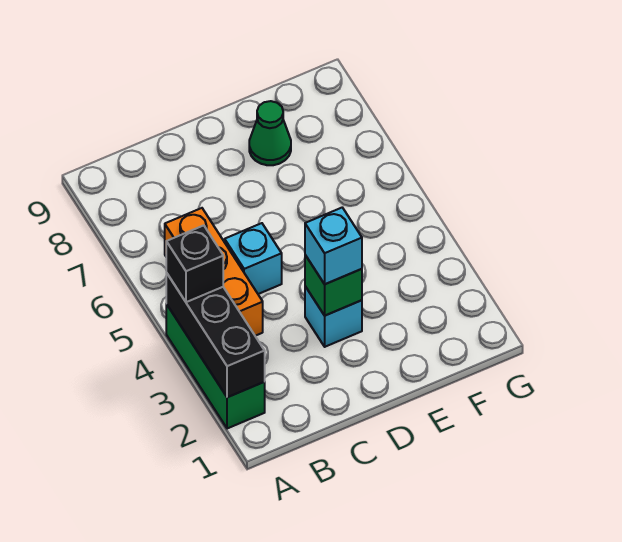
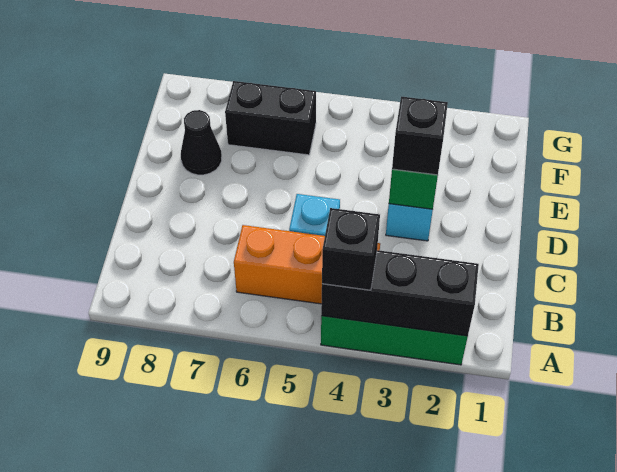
cyan brick D3 level 3 -> black brick D3 level 3
green cone E8 level 1 -> black cone E8 level 1
none -> black brick F6:F7 level 1

